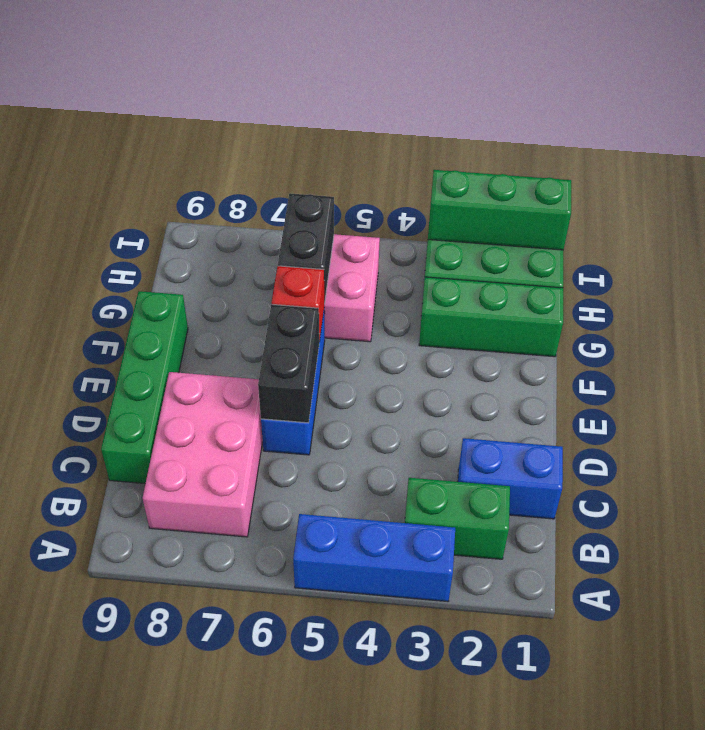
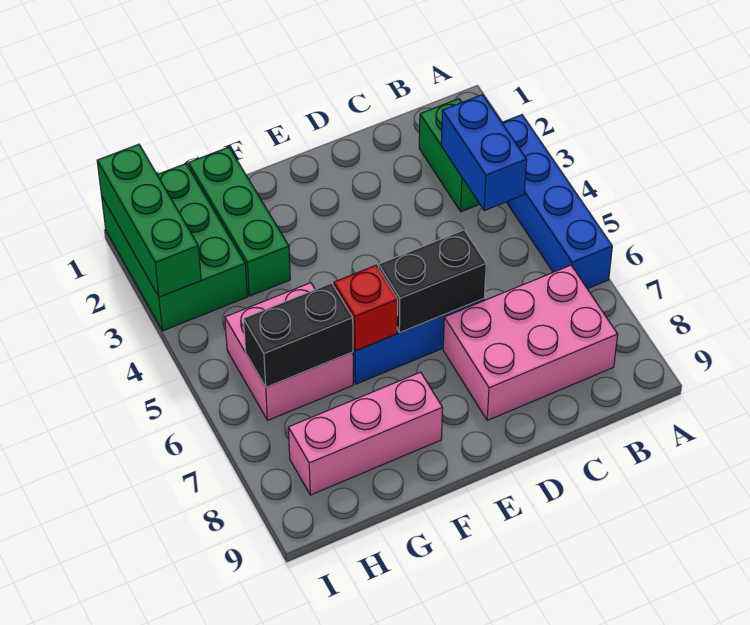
blue brick A3:A5 level 1 -> blue brick A3:A6 level 1
blue brick C1:C2 level 1 -> blue brick B3:B4 level 2
green brick C9:F9 level 1 -> none
none -> pink brick F8:H8 level 1

